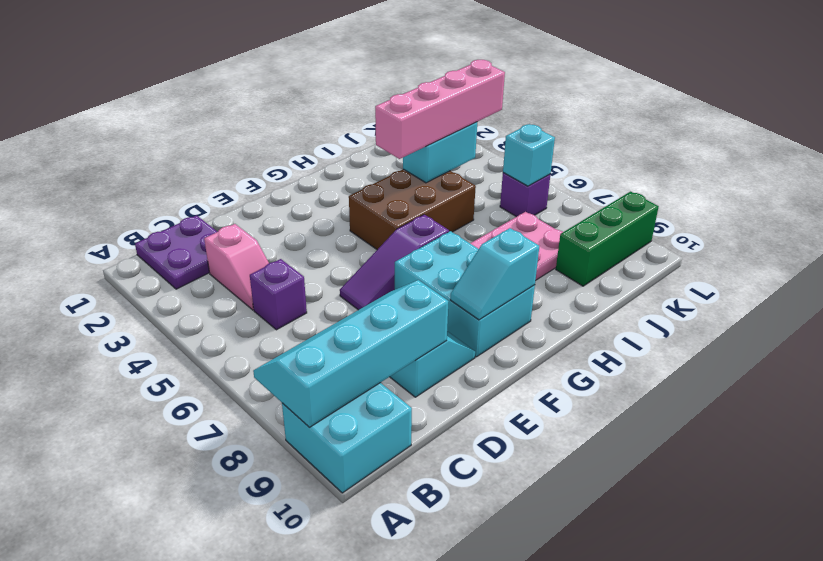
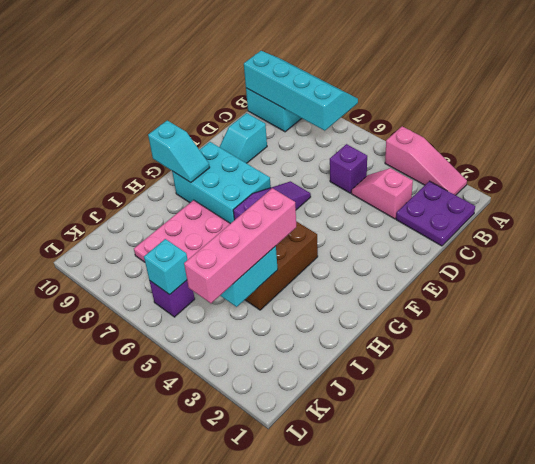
none -> pink slope A2:A4 level 1 top 4
cyan slope A8:D9 level 2 top 9 -> cyan slope A7:B10 level 2 top B
cyan slope F9:G9 level 2 top G -> cyan slope G9:G10 level 2 top 10
green brick J9:L9 level 1 -> none

